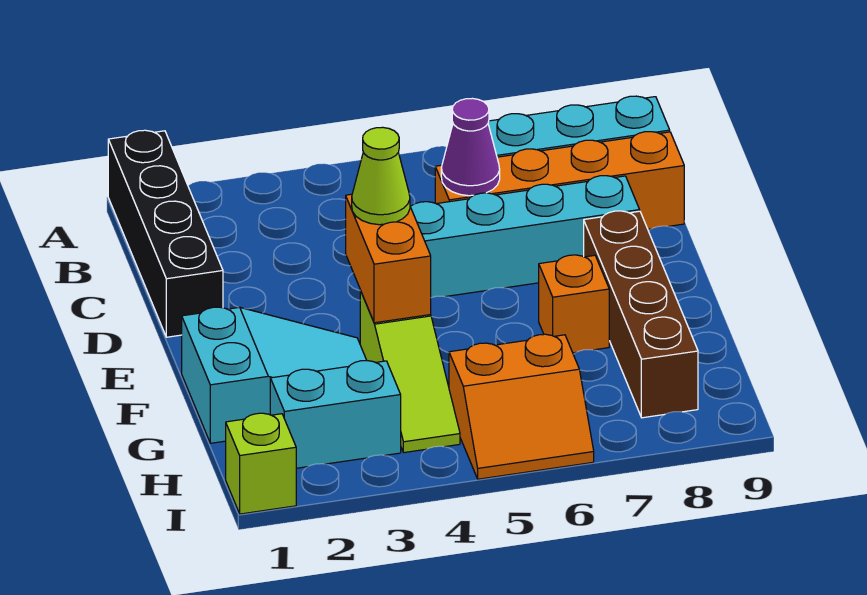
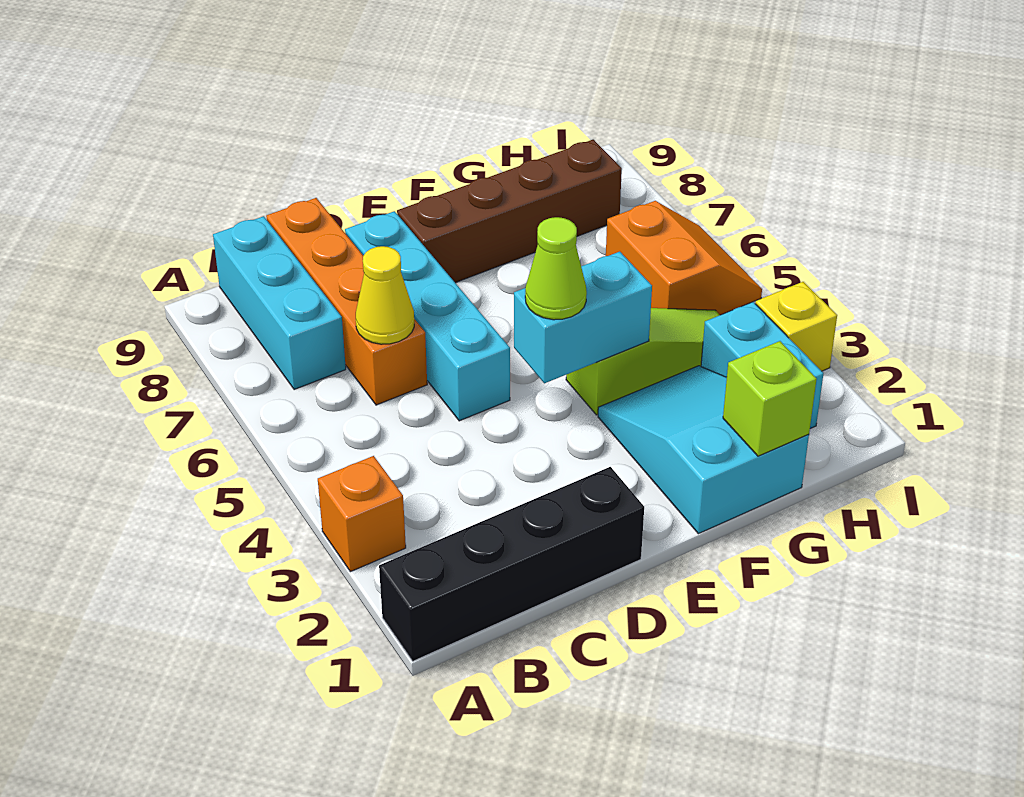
purple cone C6 level 2 -> yellow cone C6 level 2
orange brick E4:F4 level 2 -> cyan brick E4:F4 level 2
orange brick F7 level 1 -> orange brick A3 level 1
lime brick I1 level 1 -> lime brick G1 level 2
none -> yellow brick I3 level 1

